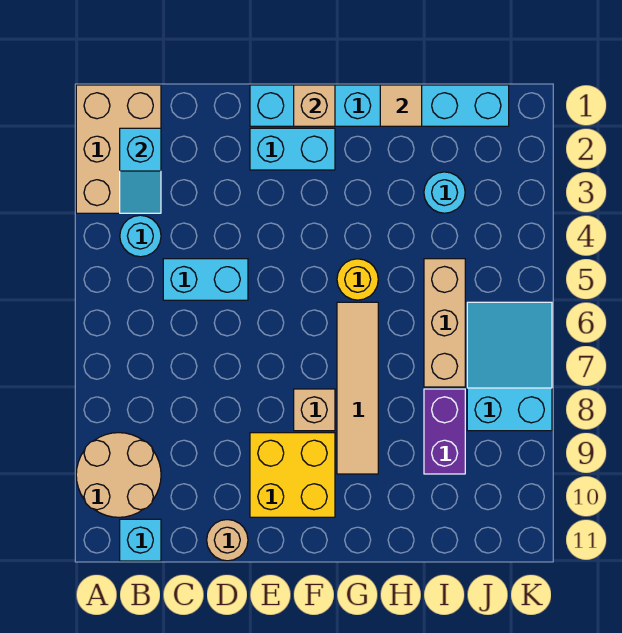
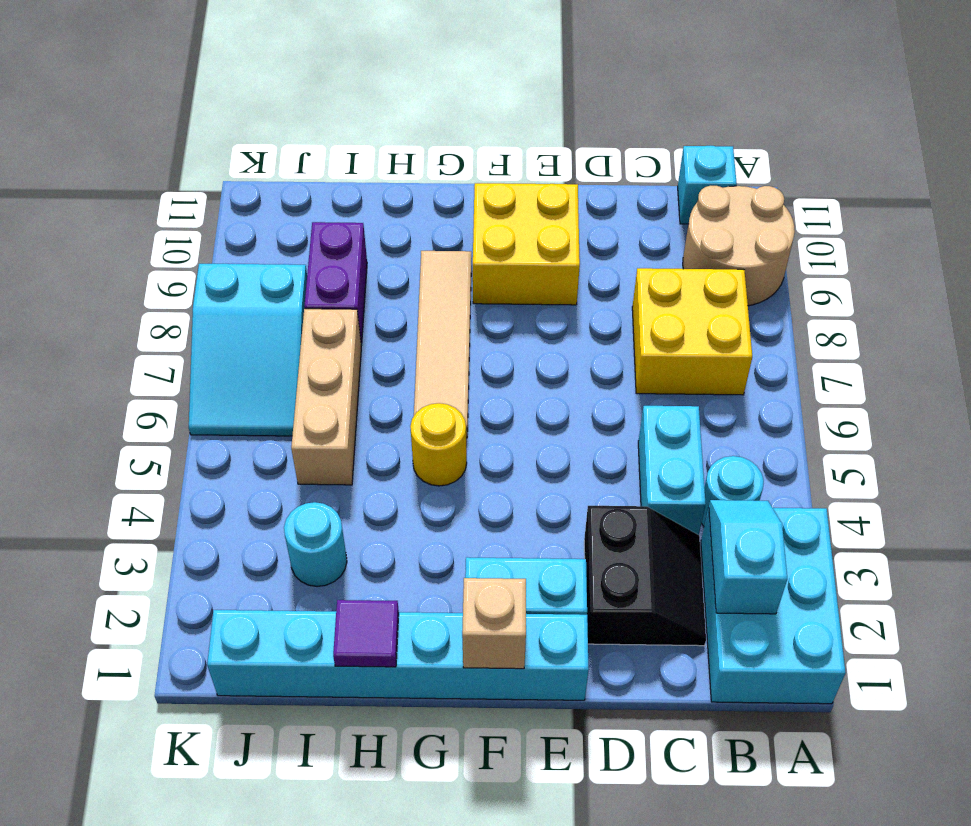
tan brick A1:B3 level 1 -> cyan brick A1:B3 level 1
none -> yellow brick B7:C8 level 1
none -> black slope C2:D3 level 1 top D
cyan brick C5:D5 level 1 -> cyan brick C4:C5 level 1
tan round brick D11 level 1 -> none
tan brick F8 level 1 -> none
tan tile H1 level 2 -> purple tile H1 level 2

